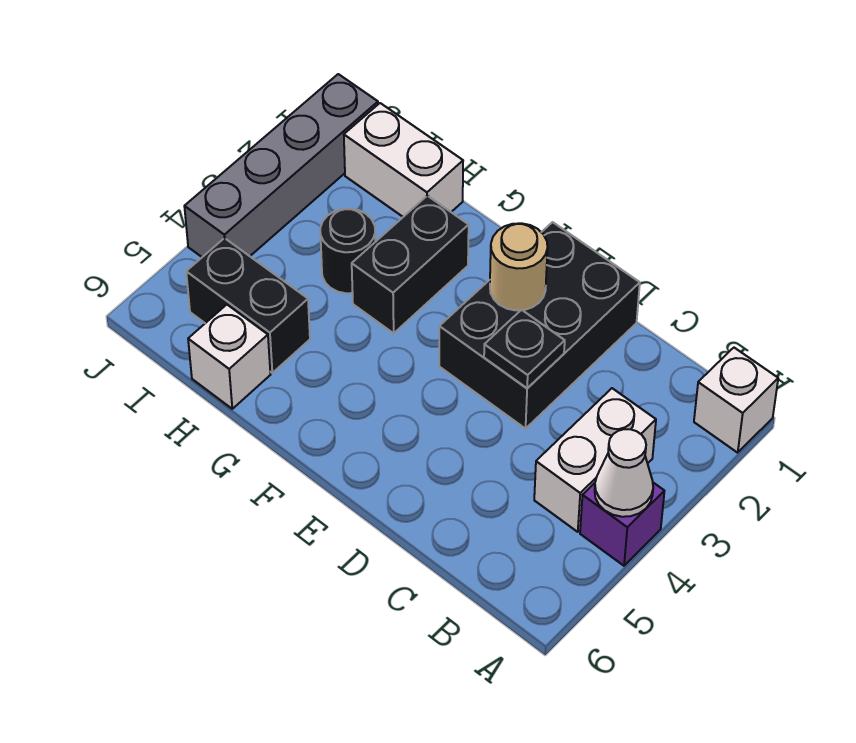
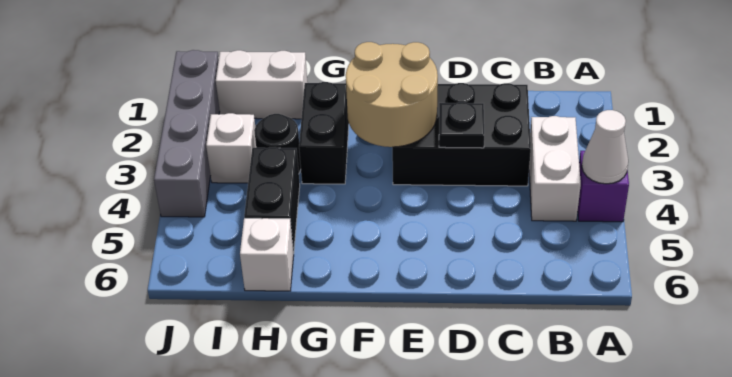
white brick A1 level 1 -> white brick I3 level 1
black brick D1:E3 level 1 -> black brick C2:E3 level 1
tan round brick E2 level 2 -> tan round brick E2:F3 level 2
black brick H5:I5 level 1 -> black brick H4:H5 level 1

